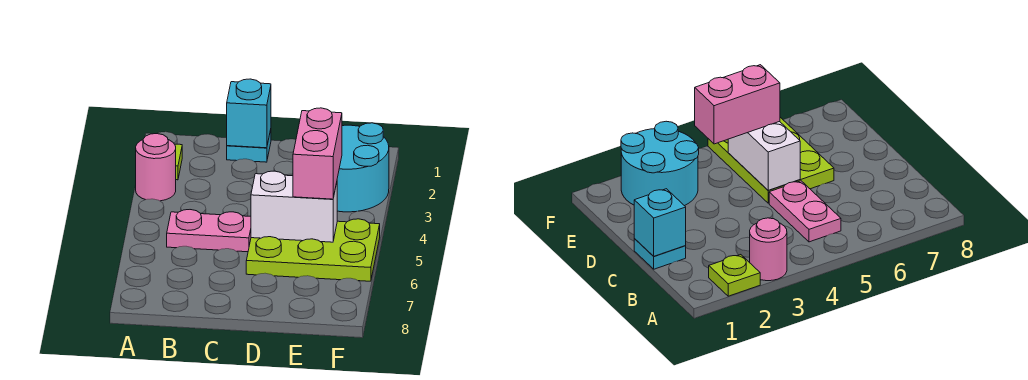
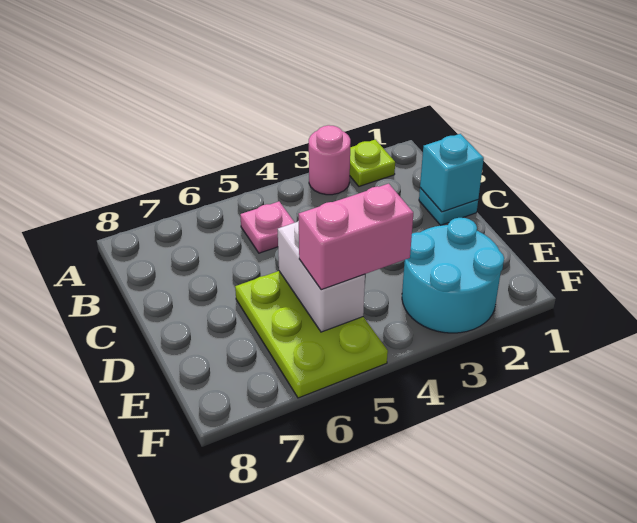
pink plate B5:C5 level 1 -> pink plate B5 level 1

